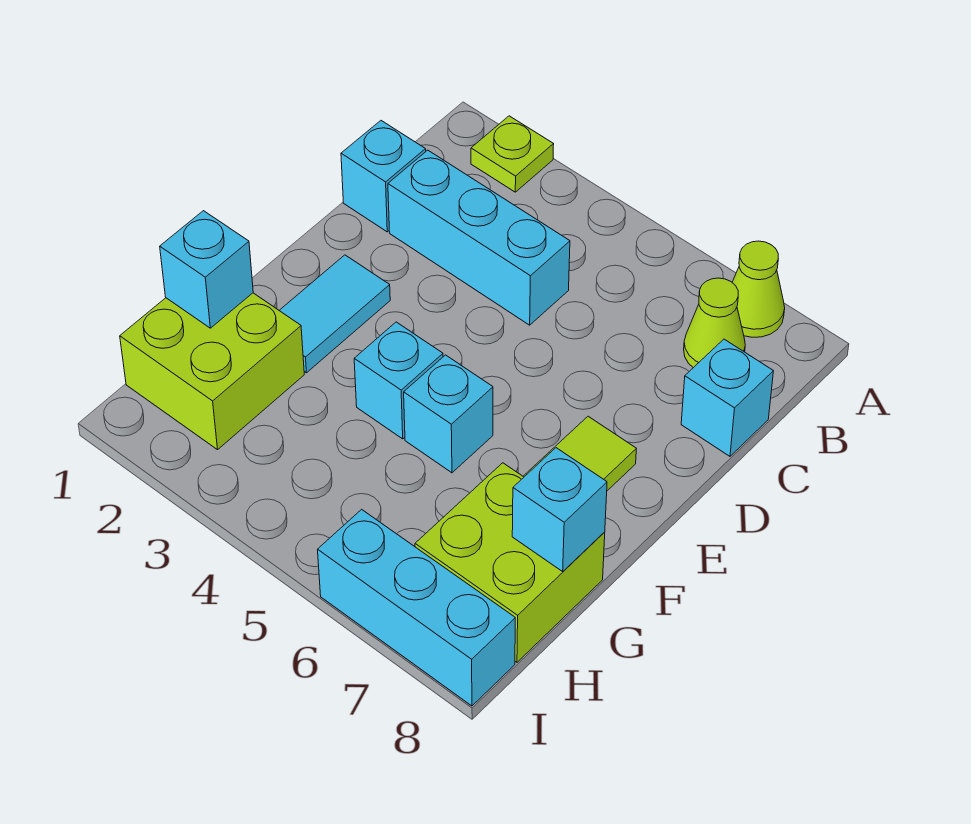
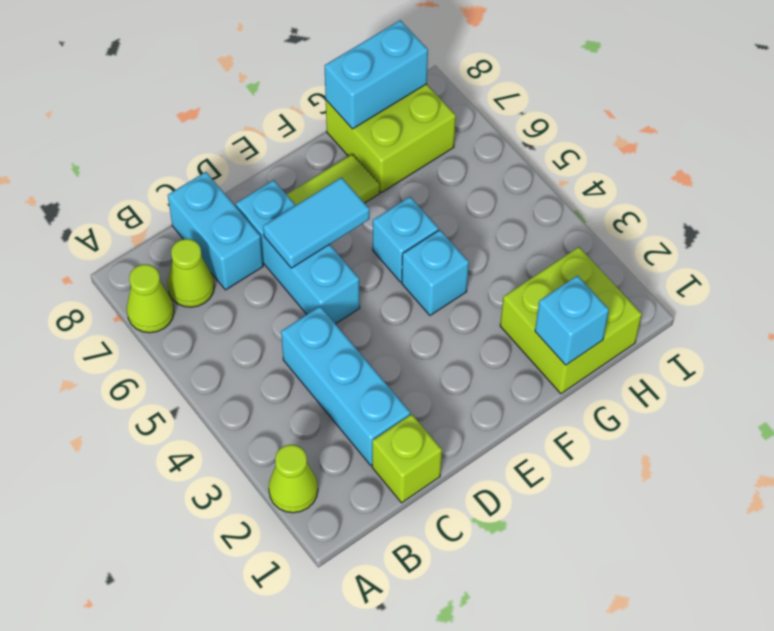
lime plate A2 level 1 -> lime cone A2 level 1
cyan brick C1 level 1 -> lime brick C1 level 1
cyan brick C8 level 1 -> cyan brick C7:C8 level 1
cyan tile E2:F2 level 1 -> cyan tile D6:E6 level 2
cyan brick G8 level 2 -> cyan brick G8:H8 level 2
cyan brick I6:I8 level 1 -> cyan brick D5:D7 level 1

